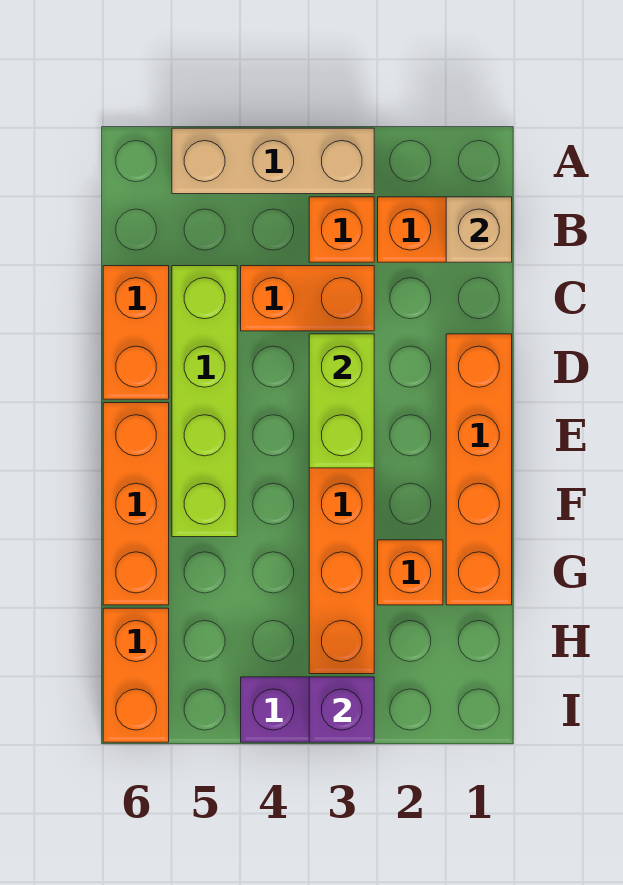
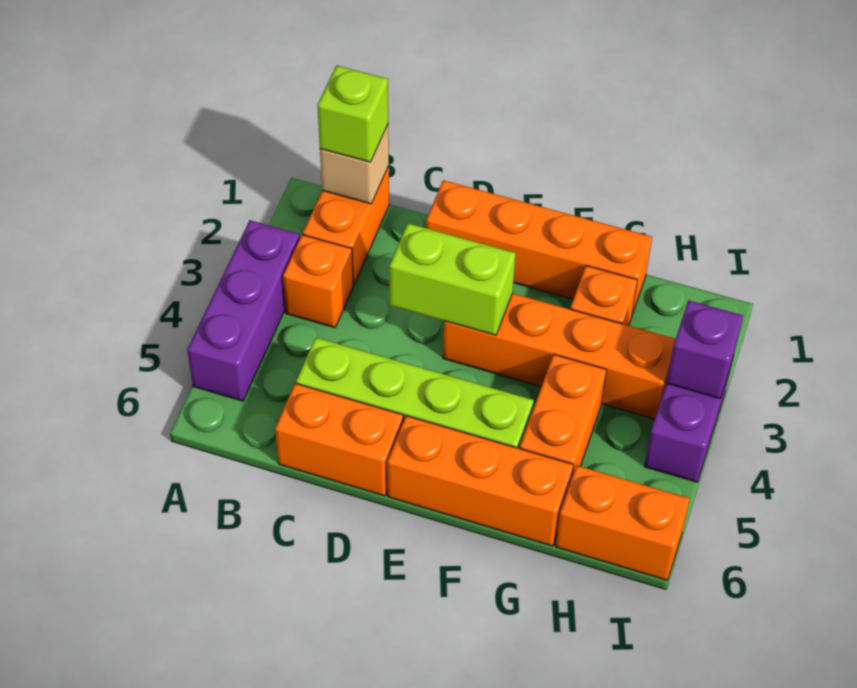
tan brick A3:A5 level 1 -> purple brick A3:A5 level 1
none -> lime brick B1 level 3
orange brick C3:C4 level 1 -> orange brick G4:G5 level 1

